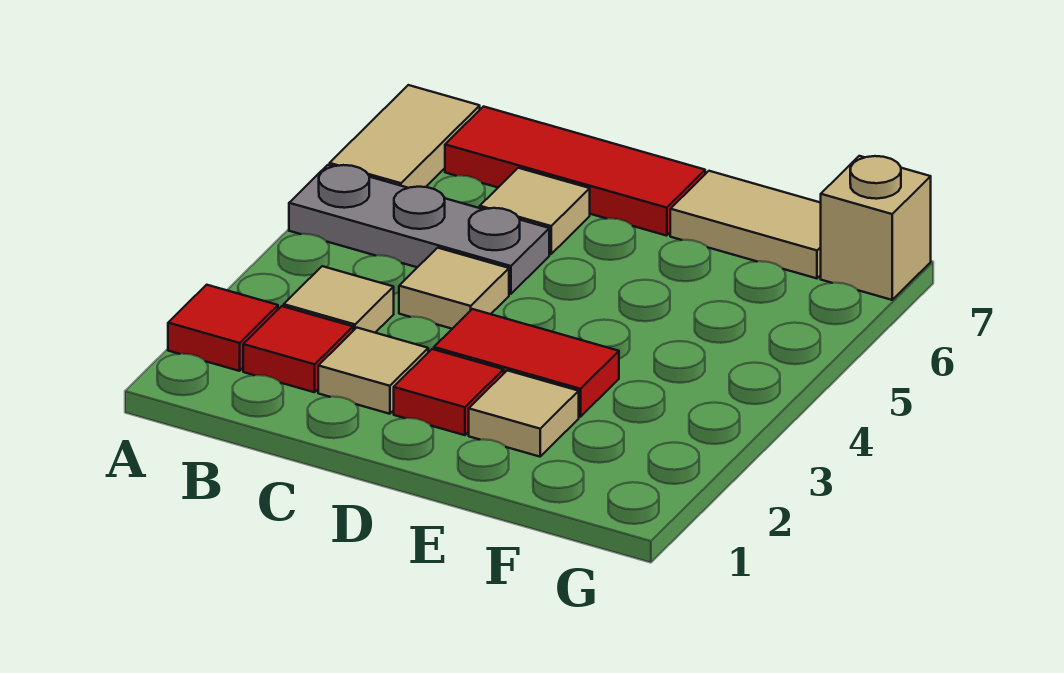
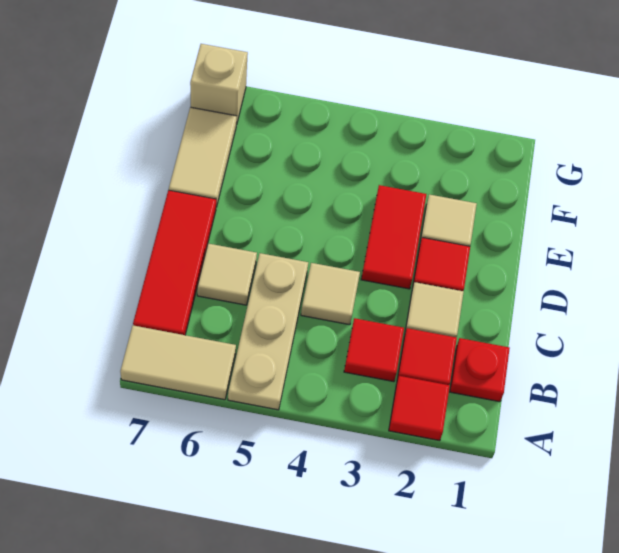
grey plate A5:C5 level 1 -> tan plate A5:C5 level 1
none -> red plate B1 level 1
tan tile B3 level 1 -> red tile B3 level 1

